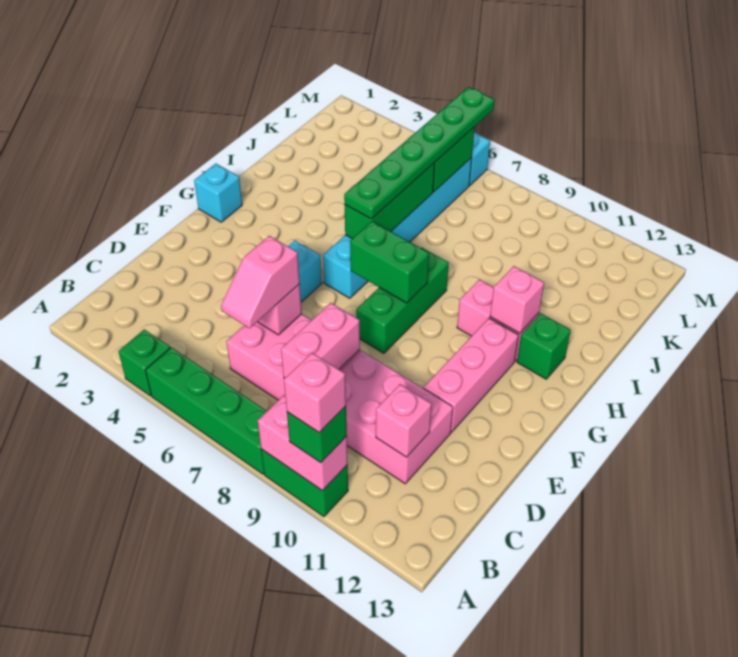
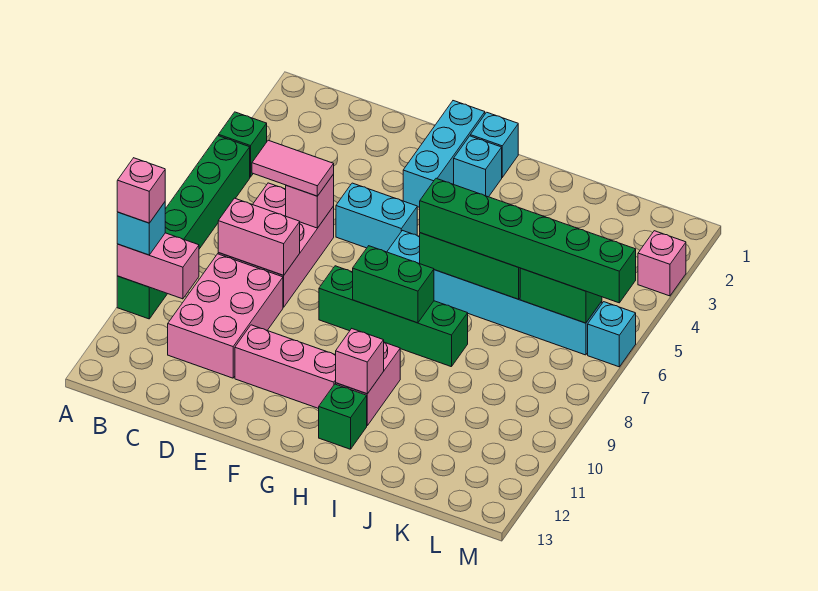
pink brick A9:A10 level 2 -> pink brick A10:B10 level 2
green brick A10 level 3 -> cyan brick A10 level 3
pink slope C6:D6 level 3 top D -> pink tile C6:D6 level 3
pink brick C11 level 2 -> pink brick M3 level 1
none -> cyan brick F1:F3 level 1
green brick F8:H8 level 1 -> green brick F8:I8 level 1
none -> cyan brick G2 level 1
green brick G7:G8 level 2 -> green brick G8:H8 level 2
green plate H6:M6 level 3 -> green brick H6:M6 level 3

